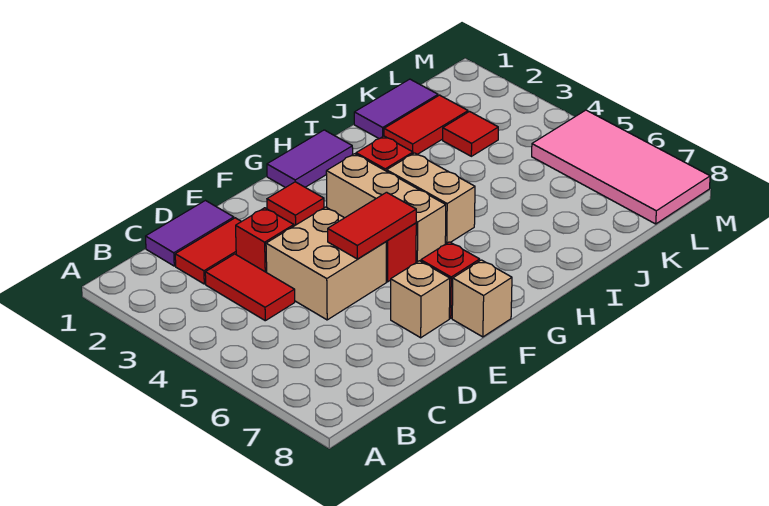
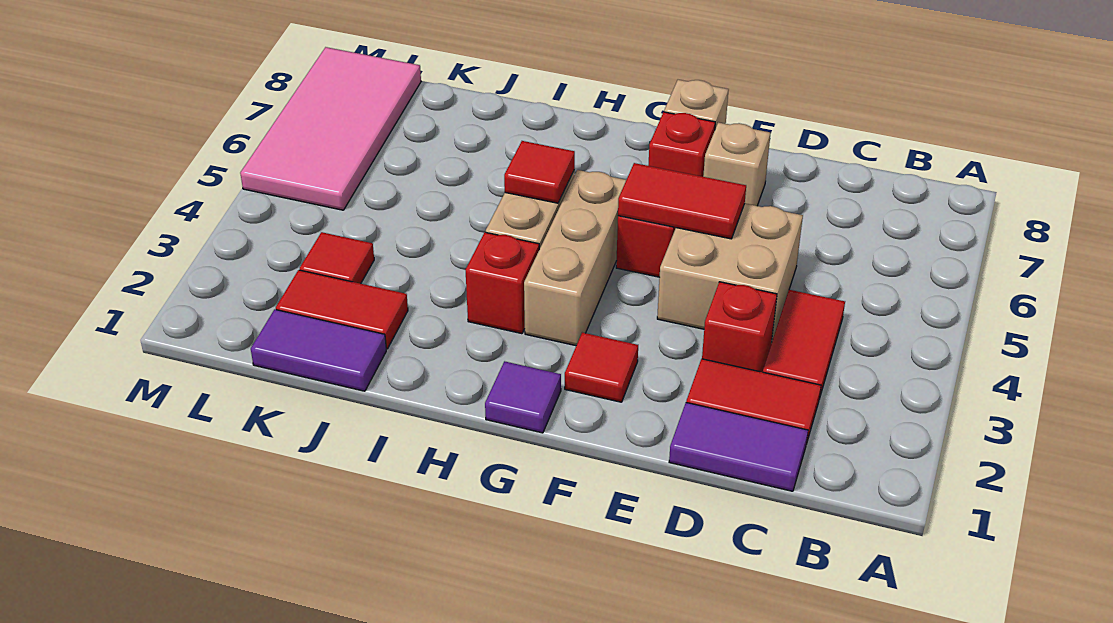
purple tile G1:H1 level 1 -> purple tile G1 level 1
none -> red tile H5 level 2

